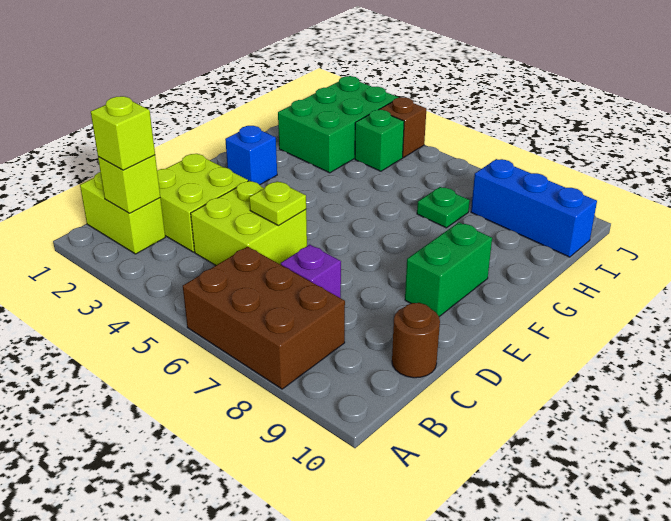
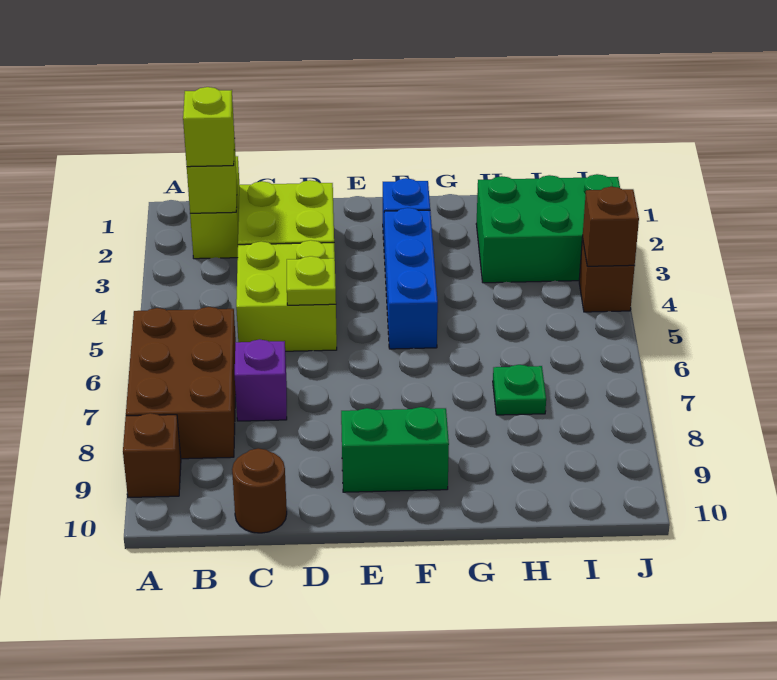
none -> brown brick A9 level 1
green brick I4 level 1 -> none
blue brick I8:I10 level 1 -> blue brick F3:F5 level 1
none -> brown brick J4 level 2

